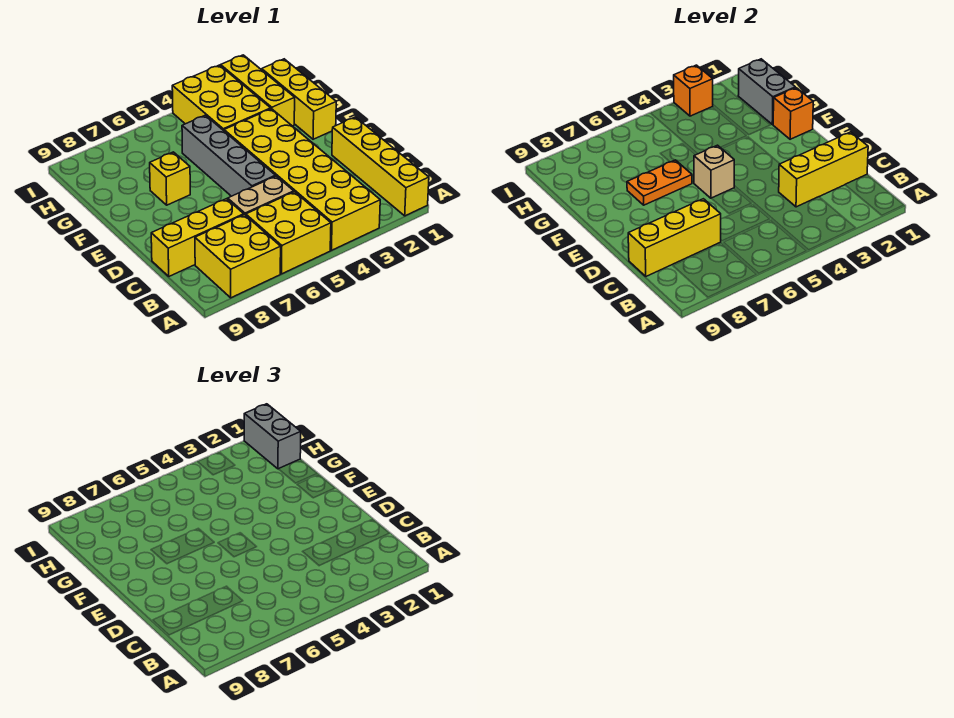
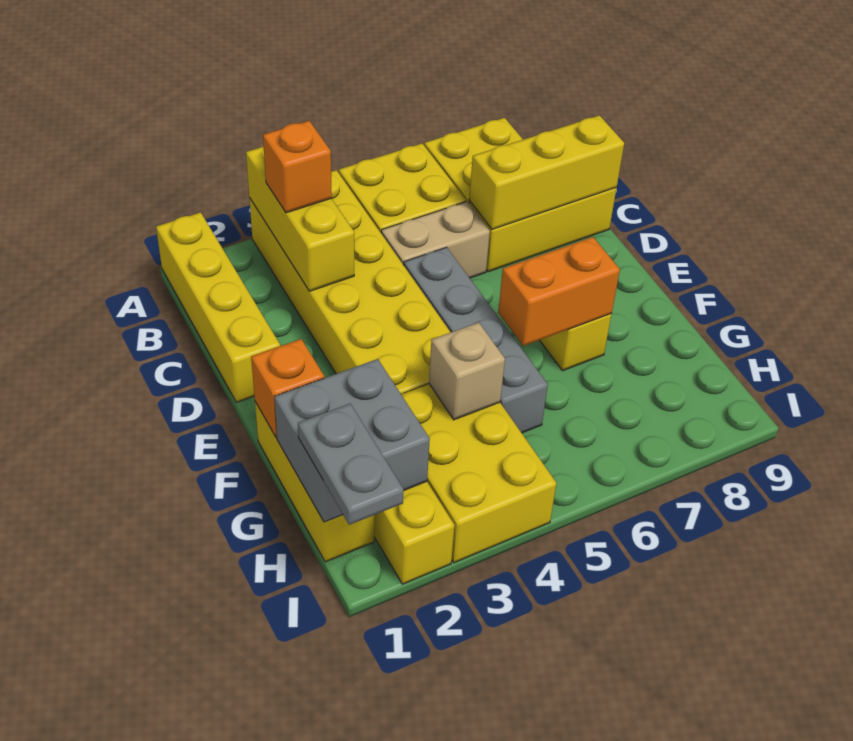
yellow brick C1:C3 level 2 -> yellow brick A3:C3 level 2
tan brick E5 level 2 -> tan brick G4 level 2
orange plate F6:F7 level 2 -> orange brick F6:F7 level 2
grey brick G1:H1 level 2 -> grey brick G1:H2 level 2
grey brick H1:I1 level 3 -> grey plate H1:I1 level 3
orange brick I3 level 2 -> orange brick B3 level 3

